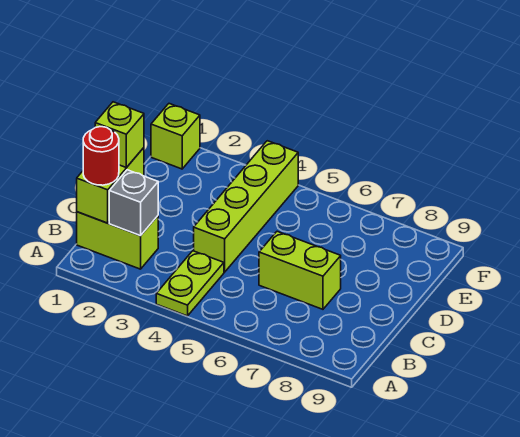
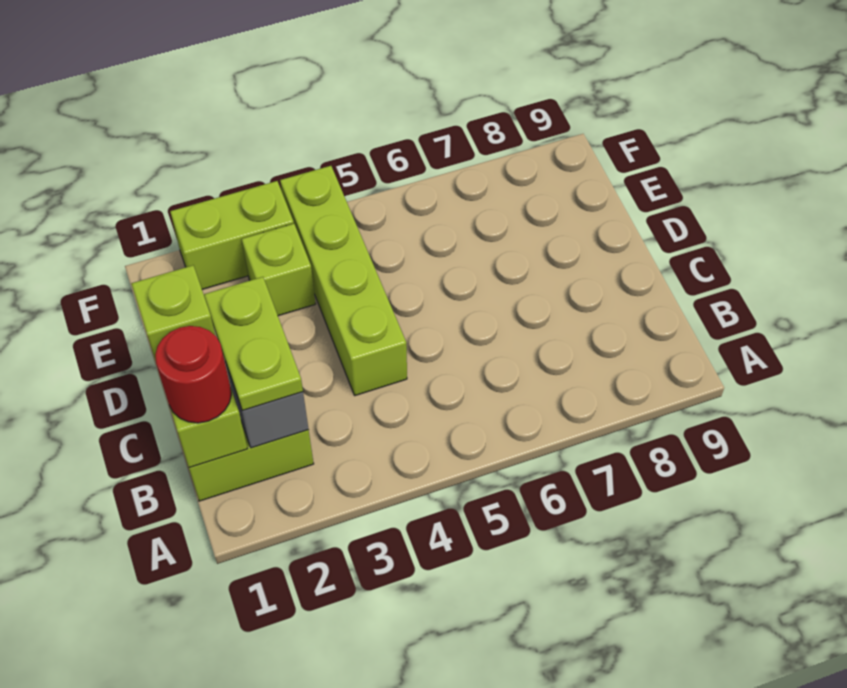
lime plate A4:B4 level 1 -> lime plate B2:C2 level 3
lime brick C6:C7 level 1 -> lime brick F2:F3 level 1
lime brick F1 level 1 -> lime brick E3 level 1

